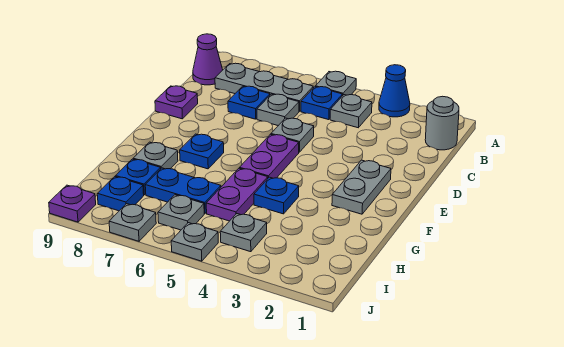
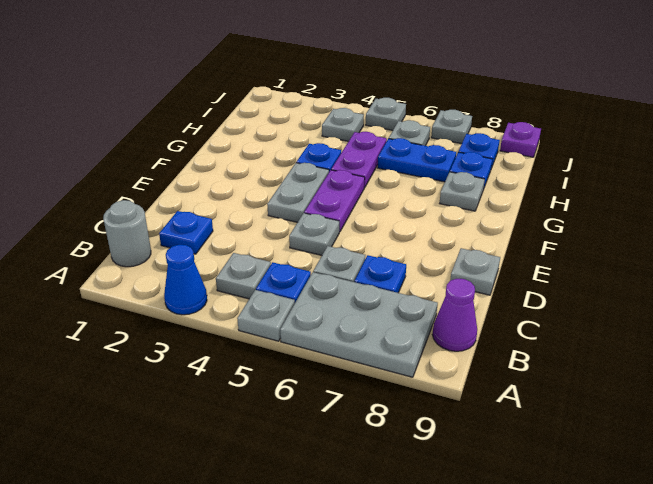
grey plate B6:B8 level 1 -> grey plate A6:B8 level 1
purple plate D9 level 1 -> grey plate D9 level 1
grey plate E2:F2 level 1 -> grey plate E4:F4 level 1
blue plate F7 level 1 -> blue plate C2 level 1

